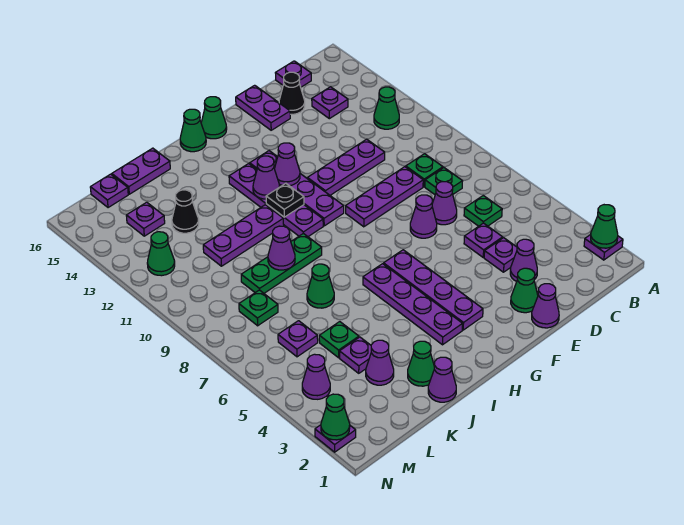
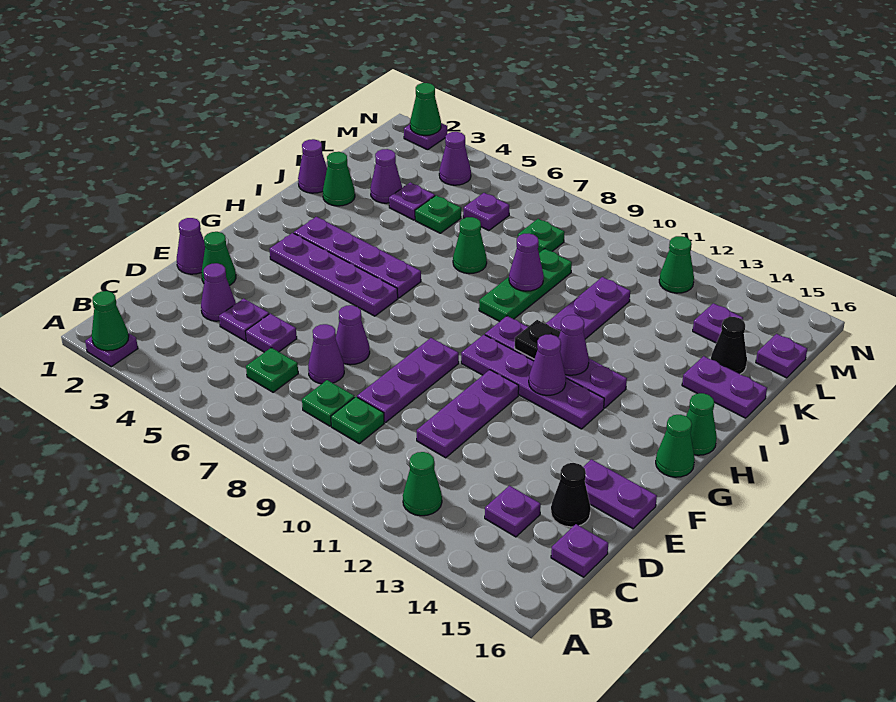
purple plate J16:K16 level 1 -> purple plate J15:J16 level 1
black cone K13 level 1 -> black cone K15 level 1

